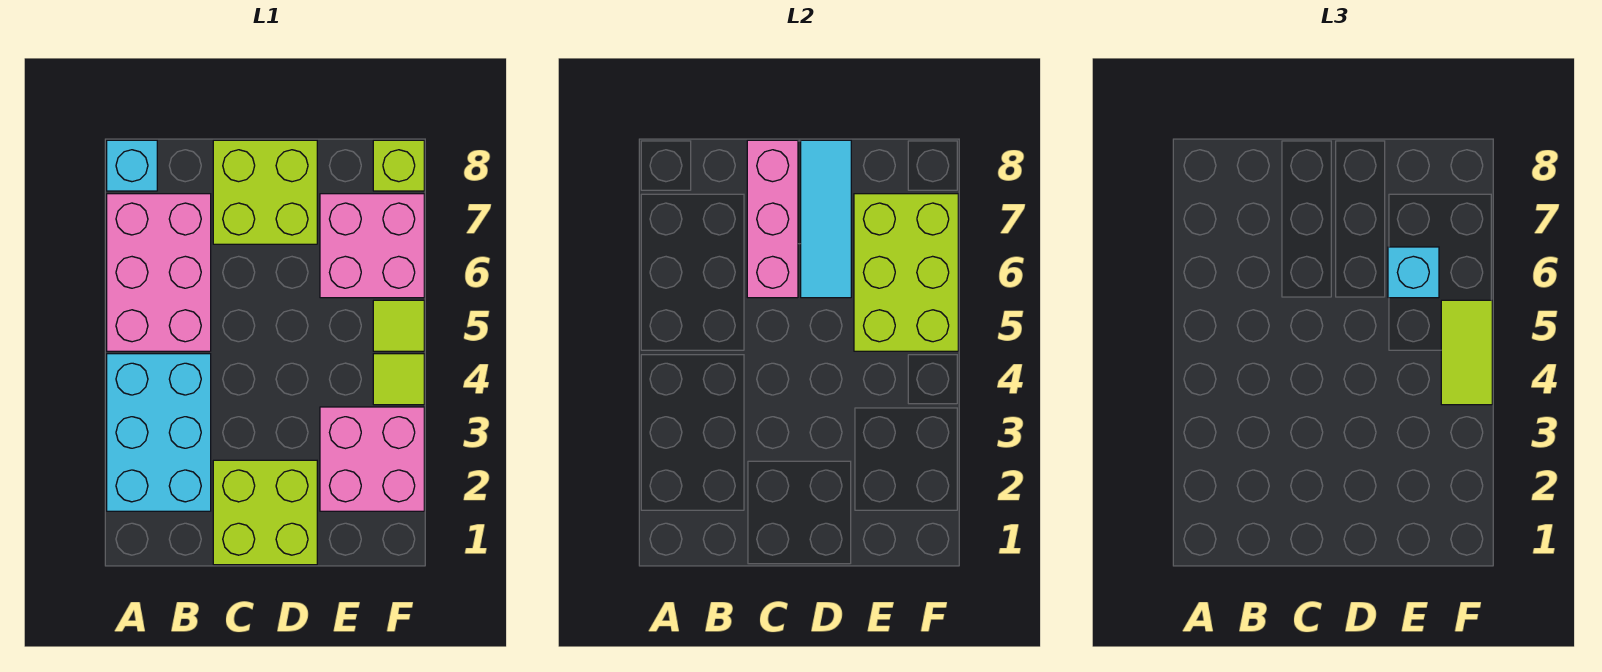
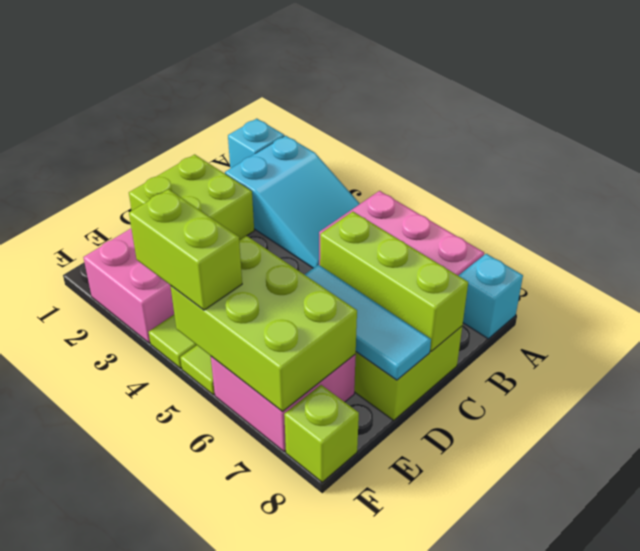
cyan brick A2:B4 level 1 -> cyan slope A2:B4 level 1 top 2
pink brick C6:C8 level 2 -> lime brick C6:C8 level 2
cyan brick E6 level 3 -> cyan brick A1 level 1
lime tile F4:F5 level 3 -> lime brick F4:F5 level 3

